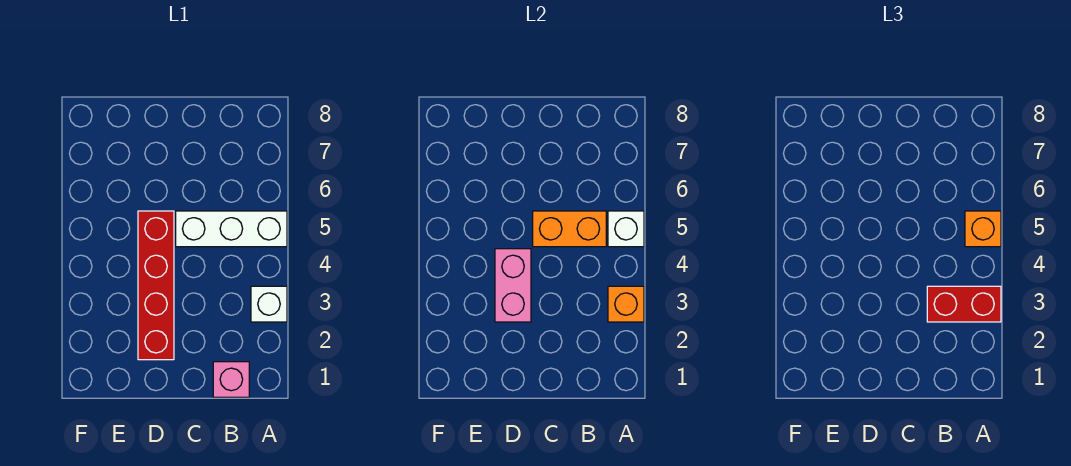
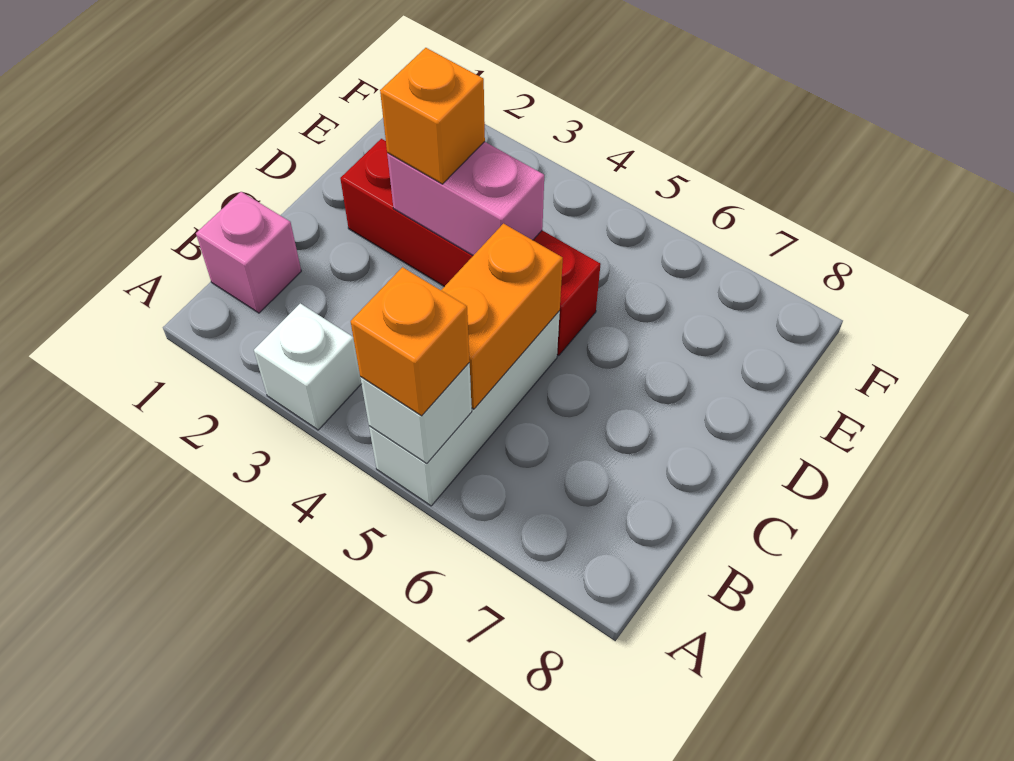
orange brick A3 level 2 -> orange brick D3 level 3
red brick A3:B3 level 3 -> none

